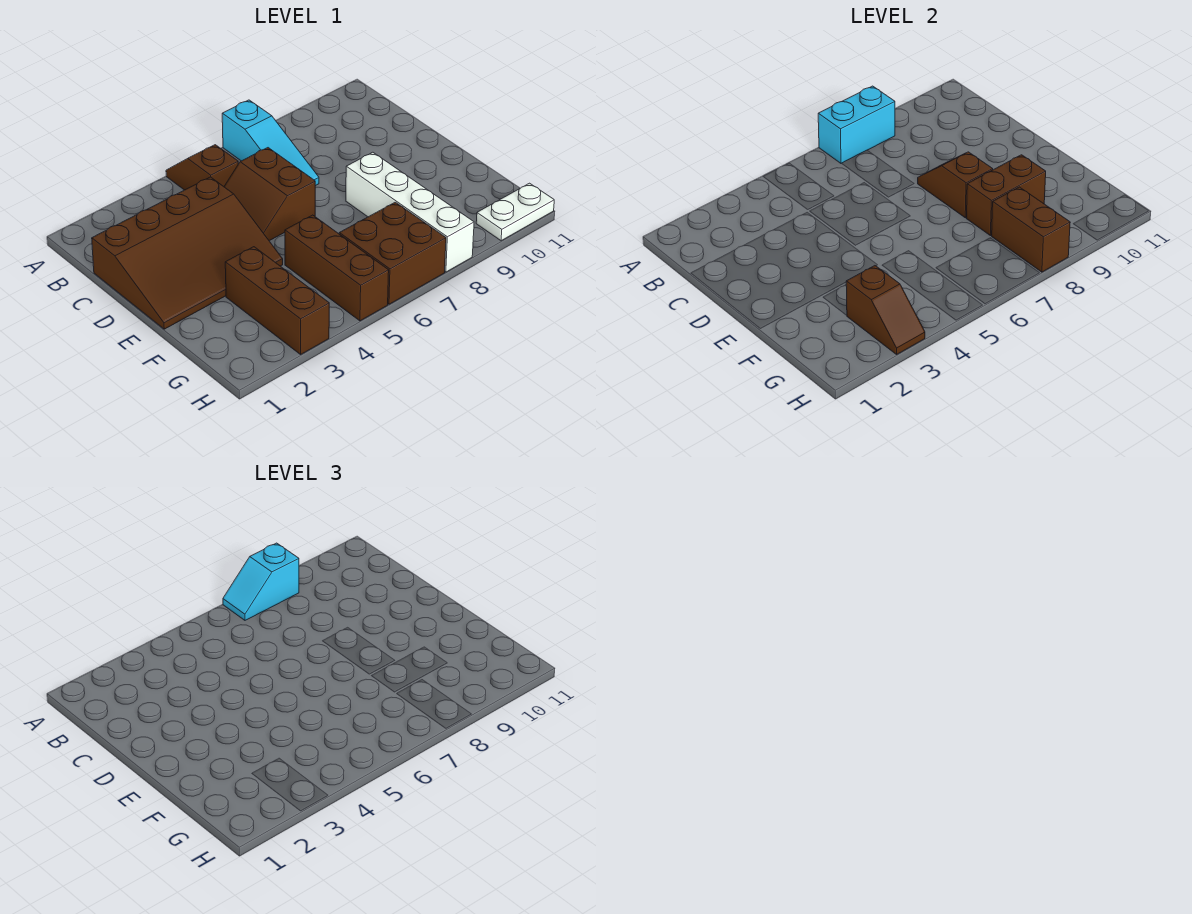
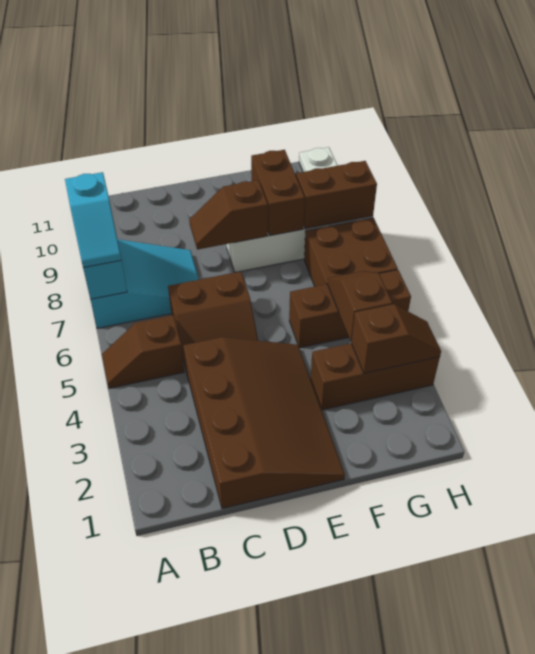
cyan slope A7:C7 level 1 top A -> cyan slope A7:C8 level 1 top A
none -> brown slope G4:G5 level 2 top 4

